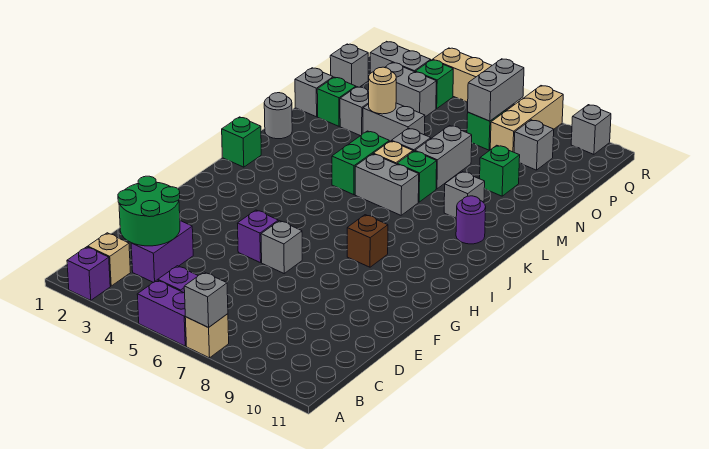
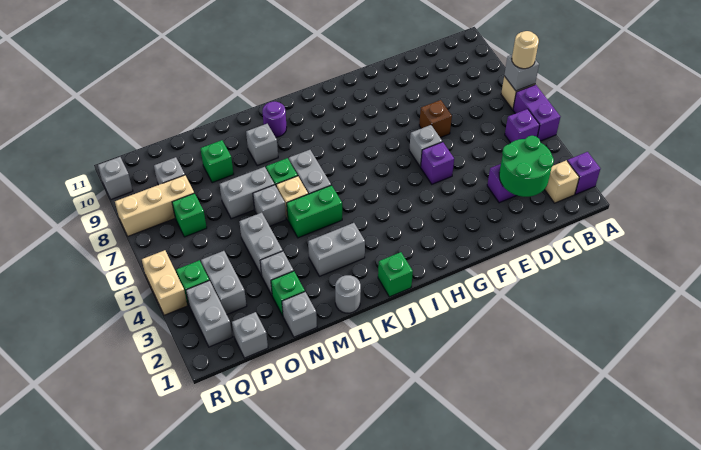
brown brick H8 level 1 -> brown brick E7 level 1
tan round brick N4 level 2 -> tan round brick A7 level 3
grey brick P7:Q7 level 2 -> grey brick K3:L3 level 1

